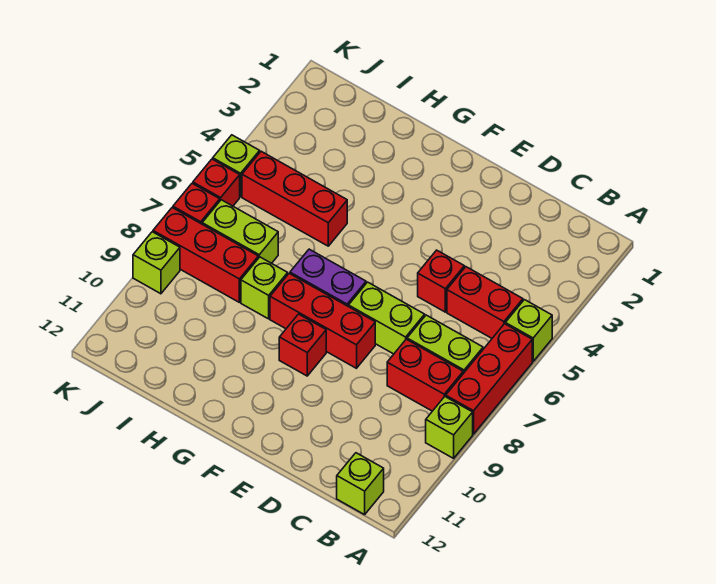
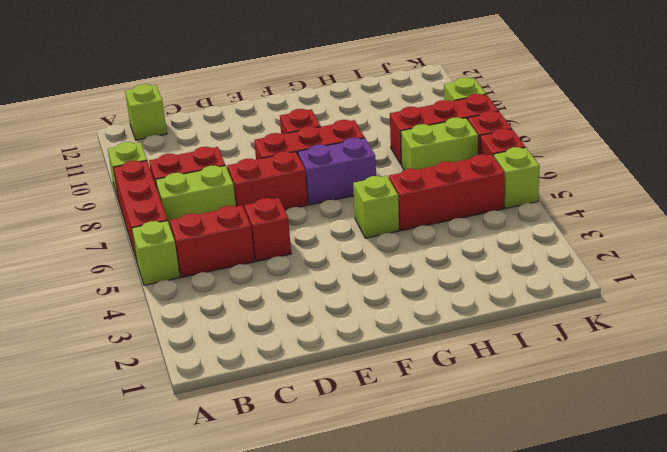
lime brick D7:E7 level 1 -> red brick D7:E7 level 1
lime brick H8 level 1 -> lime brick G5 level 1

